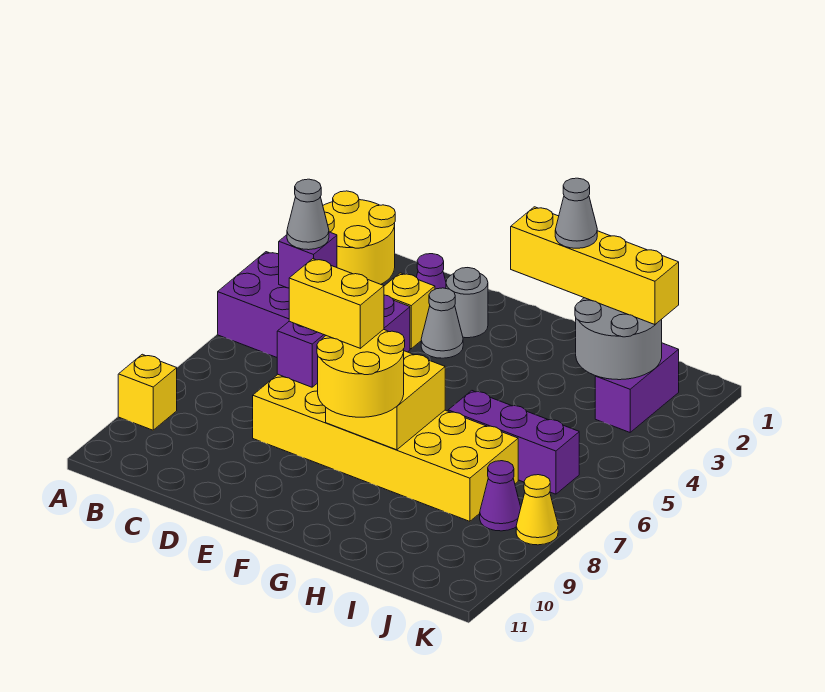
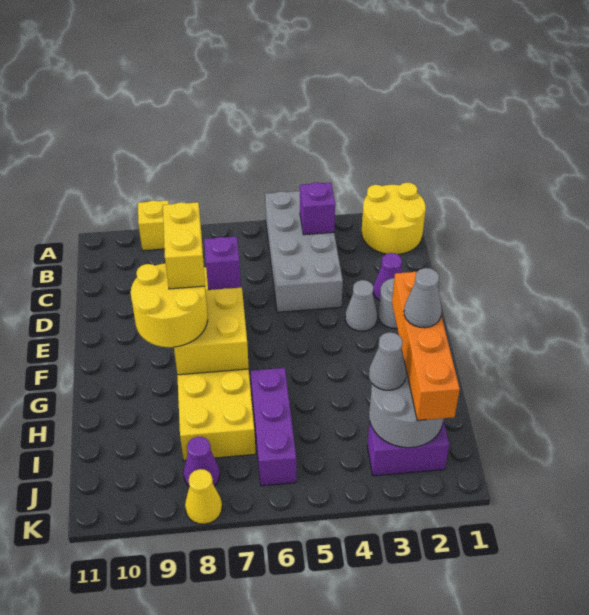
purple brick A4:D5 level 1 -> grey brick A4:D5 level 1
grey cone B4 level 3 -> grey cone I3 level 3
yellow brick D3 level 1 -> none
yellow brick G2:J2 level 3 -> orange brick G2:J2 level 3

